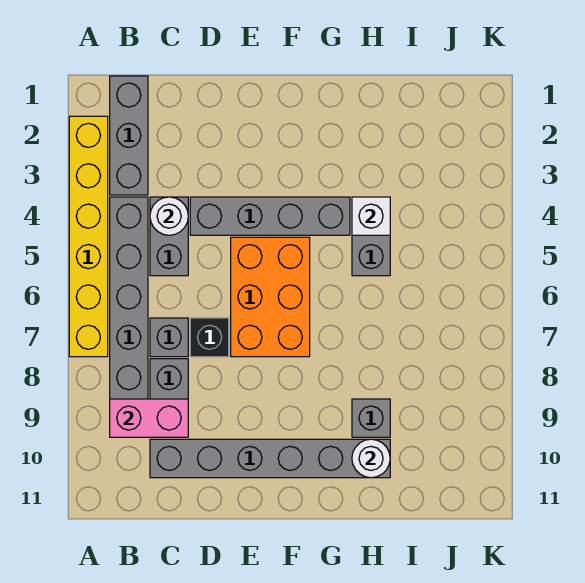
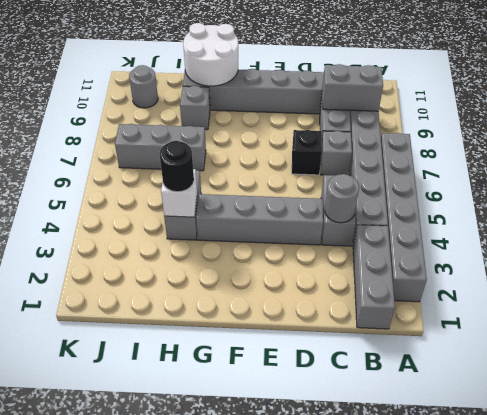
yellow brick A2:A7 level 1 -> grey brick A2:A7 level 1
pink brick B9:C9 level 2 -> grey brick B9:C9 level 2
white round brick C4 level 2 -> grey round brick C4 level 2
orange brick E5:F7 level 1 -> none
none -> black round brick H4 level 3
none -> grey brick H7:J7 level 1
white round brick H10 level 2 -> white round brick G10:H11 level 2
none -> grey round brick J10 level 1

